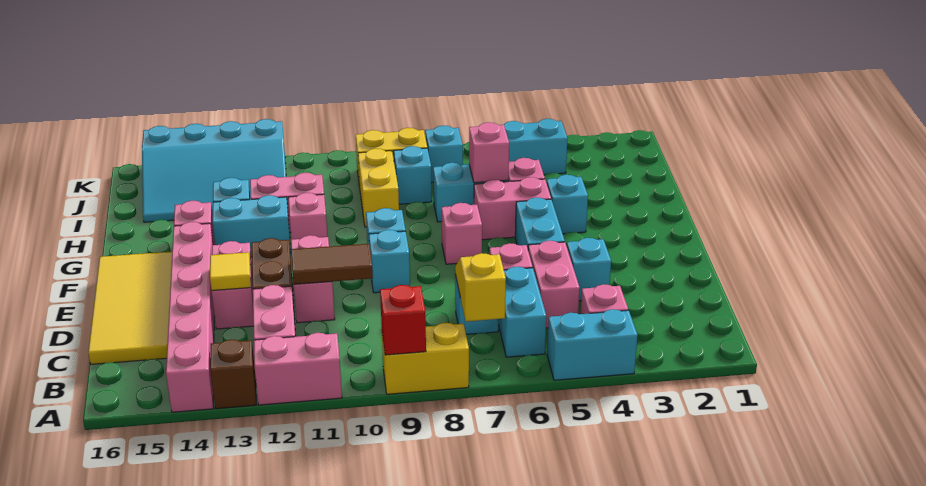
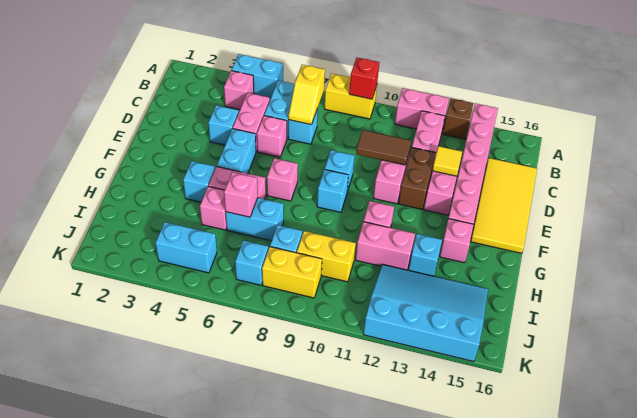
cyan brick G12:G13 level 1 -> none
yellow brick H9:I9 level 1 -> yellow brick I9:I10 level 1

